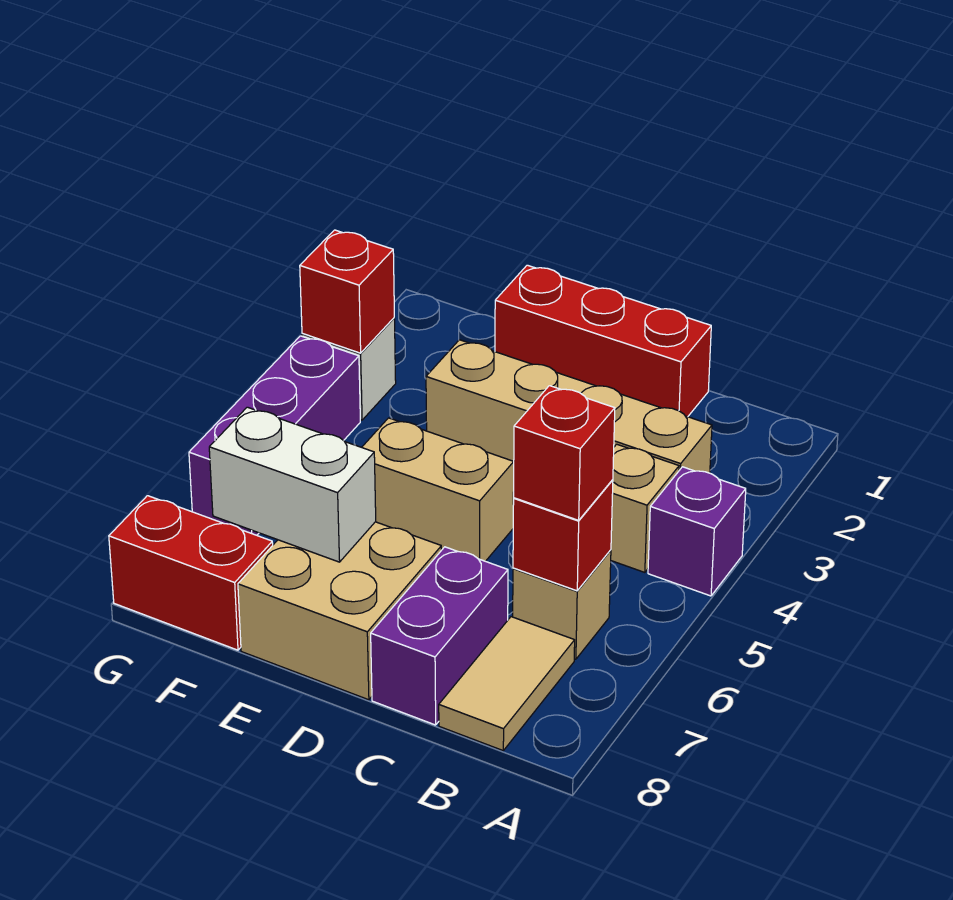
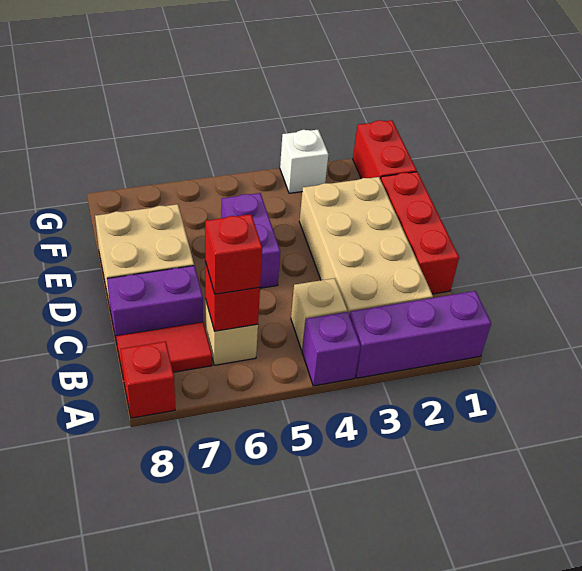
tan brick B3:E3 level 1 -> tan brick B2:E3 level 1
tan tile B7:B8 level 1 -> red tile B7:B8 level 1
tan brick D5:E5 level 1 -> purple brick D5:E5 level 1
white brick E7:F7 level 2 -> none
red brick F8:G8 level 1 -> red brick F1:G1 level 1
red brick G3 level 2 -> red brick A8 level 1
purple brick G4:G6 level 1 -> purple brick A1:A3 level 1

